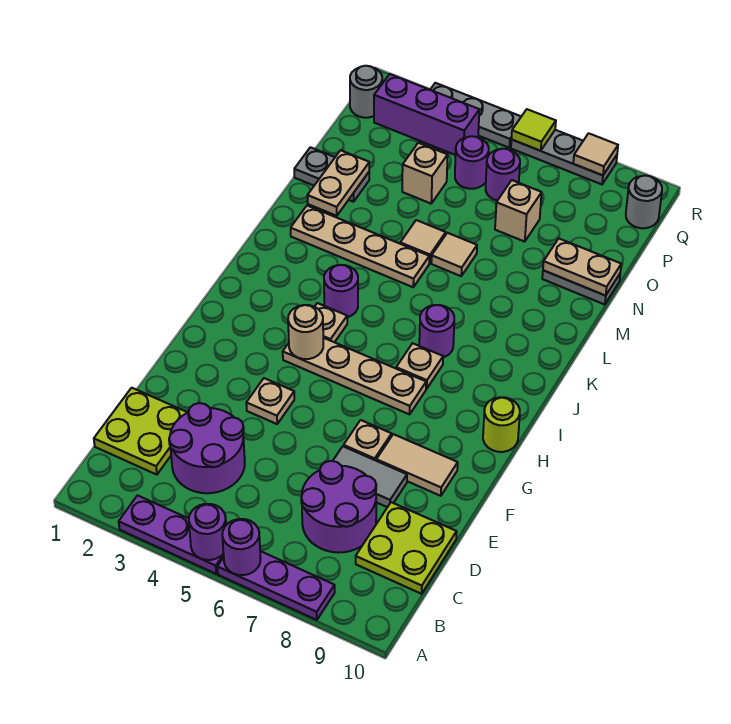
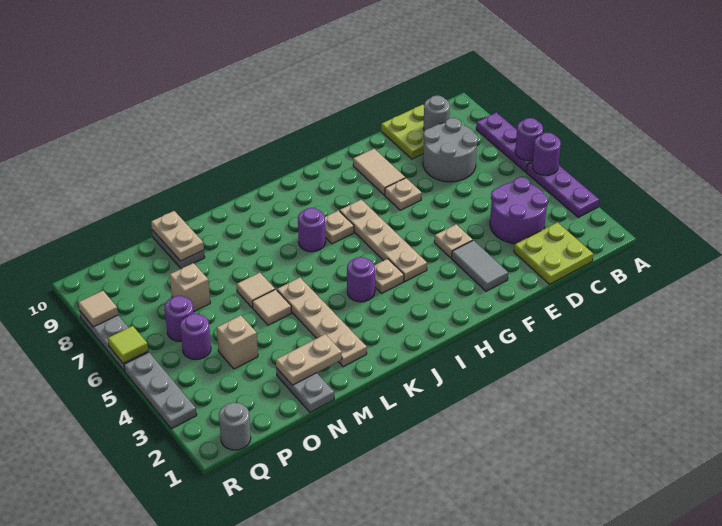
purple round brick C7:D8 level 1 -> grey round brick C7:D8 level 1
grey tile E7:E8 level 1 -> grey tile F2:F3 level 1
tan round brick H4 level 2 -> none
lime round brick H10 level 1 -> none
purple brick Q2:Q4 level 1 -> none
grey round brick Q10 level 1 -> grey round brick C9 level 2

